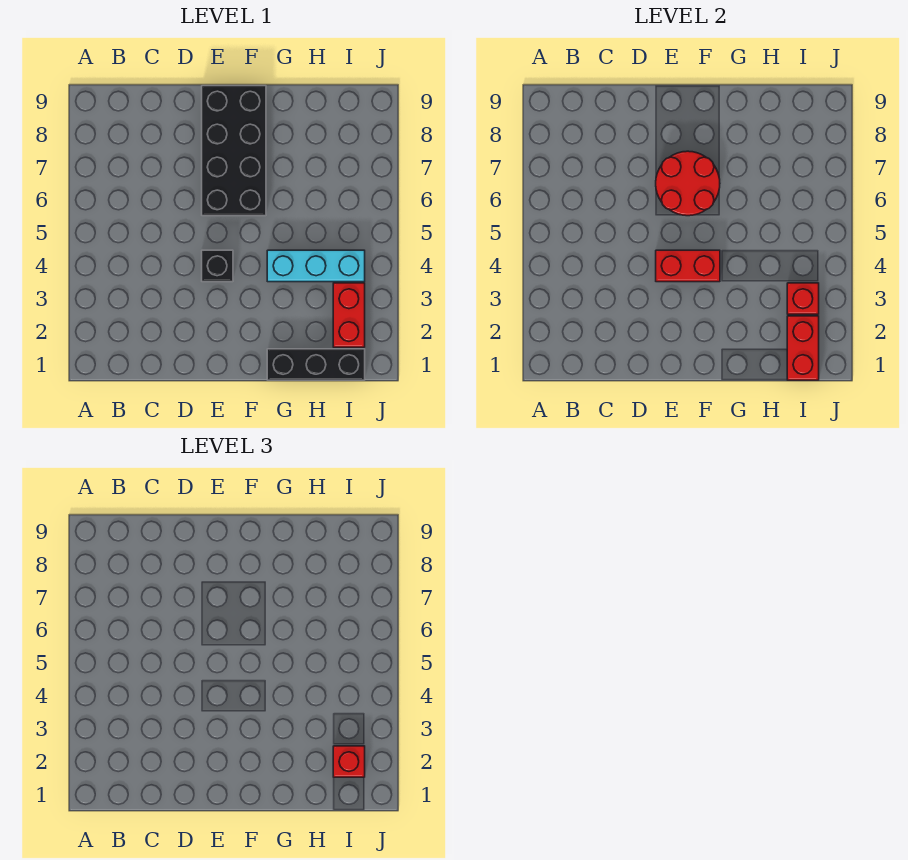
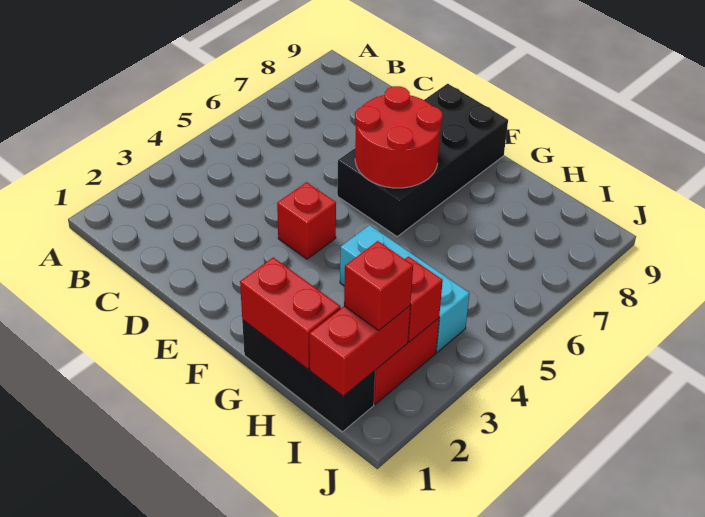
black brick E4 level 1 -> red brick E4 level 1
red brick E4:F4 level 2 -> red brick G1:H1 level 2

